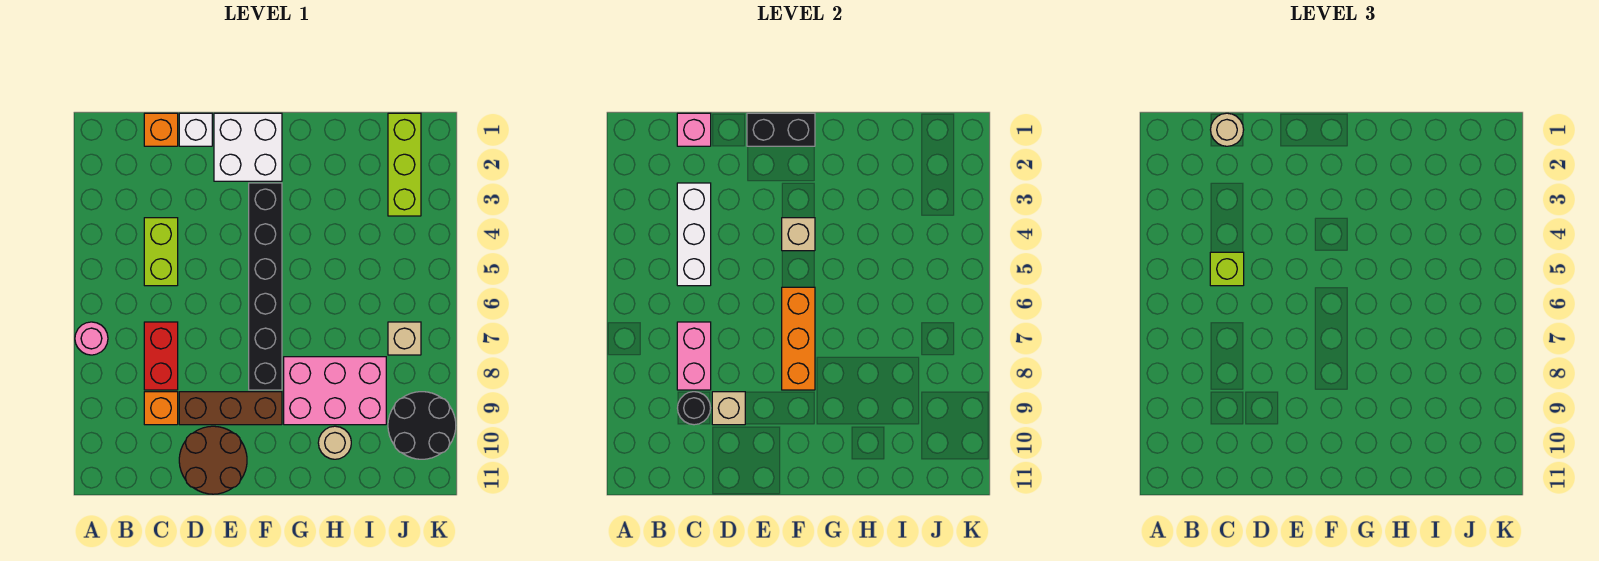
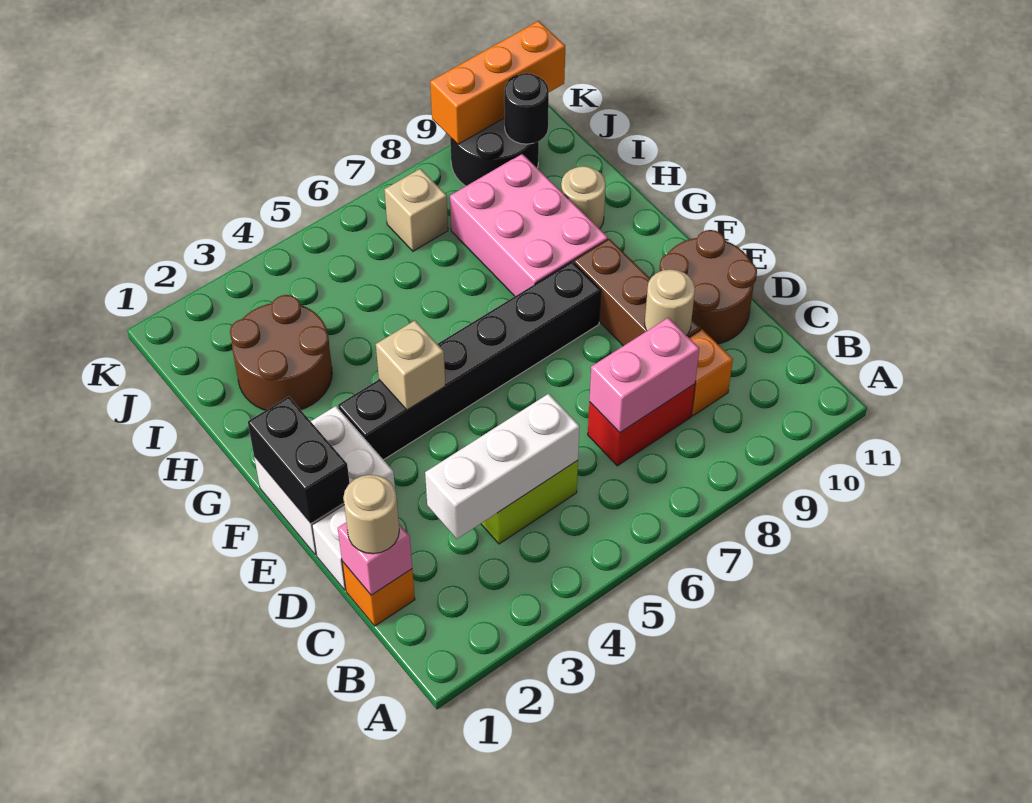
pink round brick A7 level 1 -> none
lime brick C5 level 3 -> none
black round brick C9 level 2 -> black round brick J10 level 2
tan brick D9 level 2 -> tan round brick D9 level 2
orange brick F6:F8 level 2 -> orange brick K9:K11 level 2
none -> brown round brick H2:I3 level 1
lime brick J1:J3 level 1 -> none

